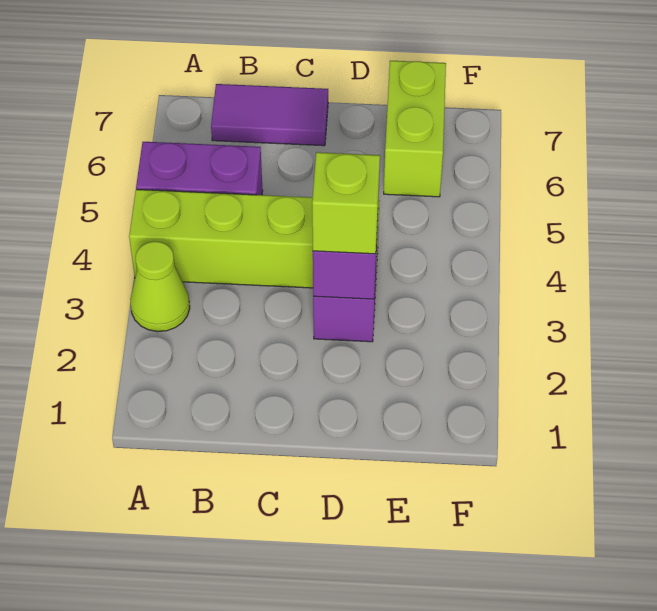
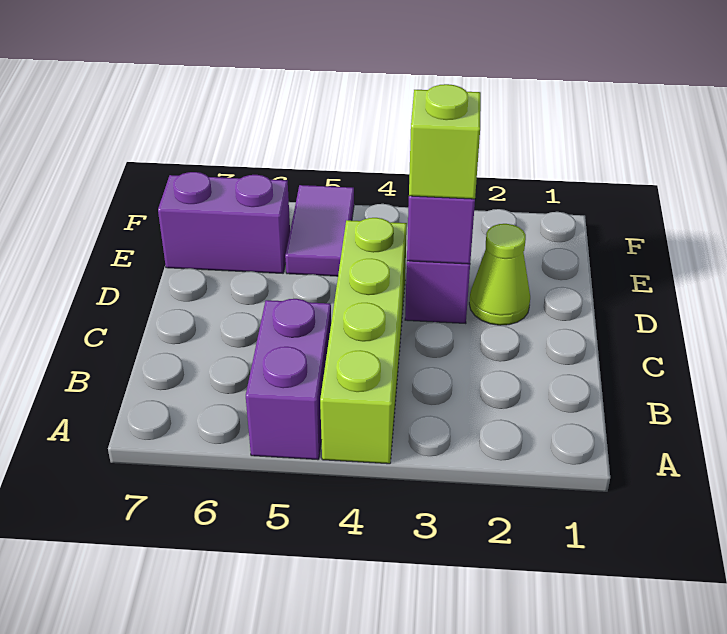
lime cone A3 level 1 -> lime cone D2 level 1
purple tile B7:C7 level 1 -> purple tile E5:F5 level 1
lime brick E6:E7 level 1 -> purple brick E6:E7 level 1

